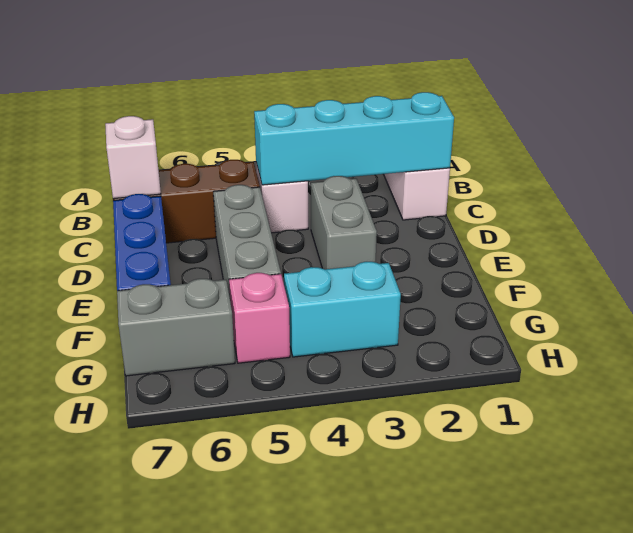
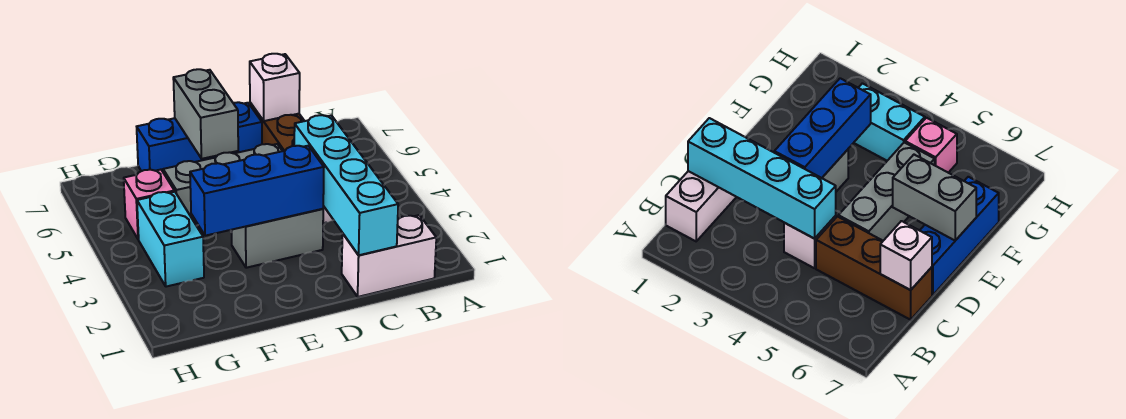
none -> blue brick D3:F3 level 2
grey brick G6:G7 level 1 -> grey brick E6:E7 level 2

